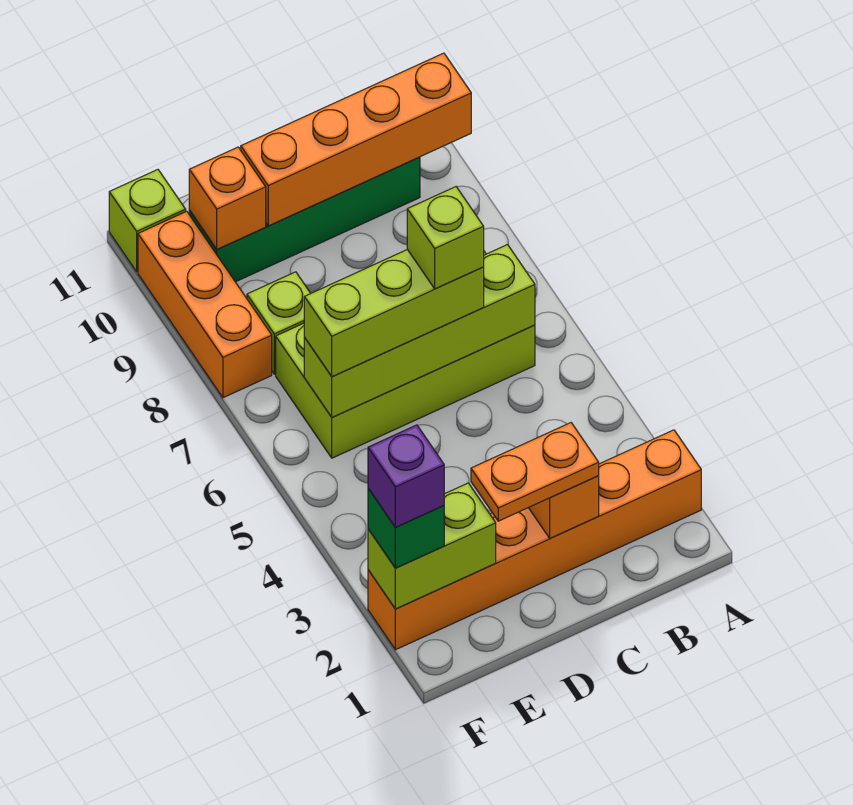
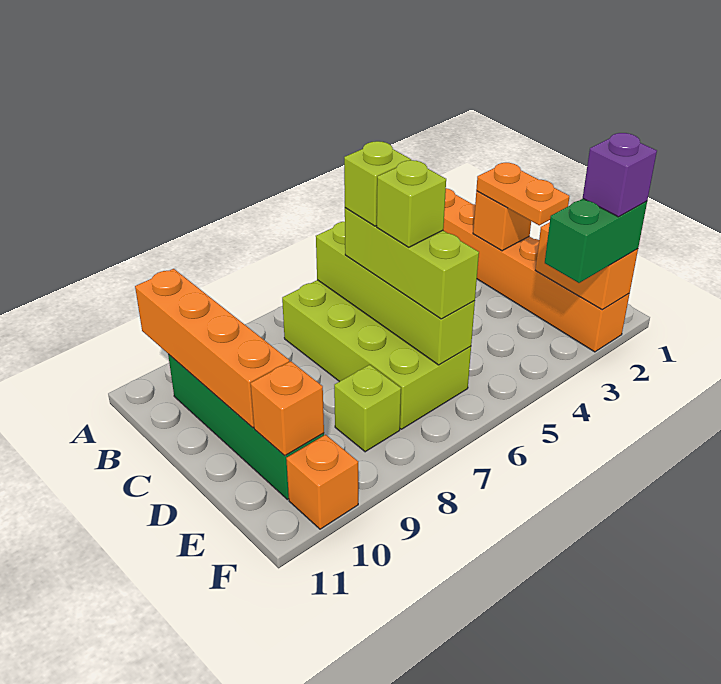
lime brick E2:F2 level 2 -> orange brick E2:F2 level 2
green brick F2 level 3 -> green brick F2:F3 level 3
orange brick F8:F10 level 1 -> orange brick F10 level 1
lime brick F11 level 1 -> lime brick D6 level 4

